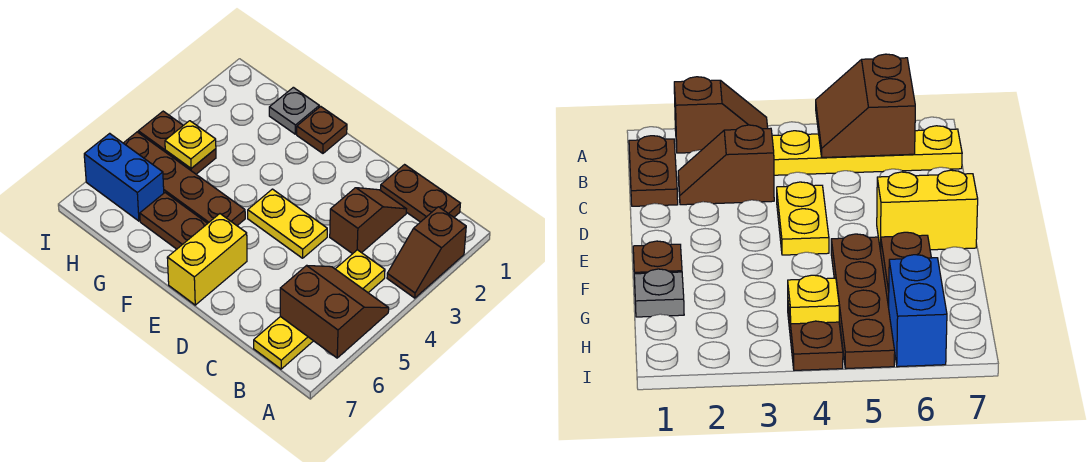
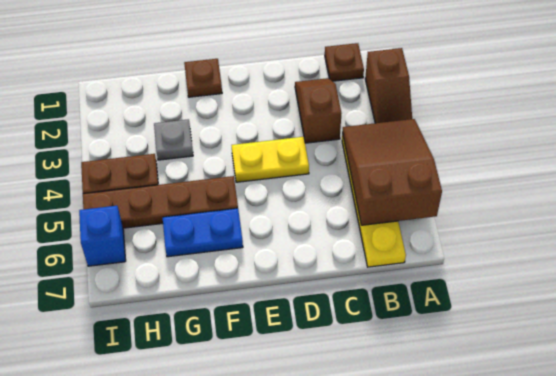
brown slope A5:B6 level 2 top 6 -> brown slope A4:B6 level 2 top 6
brown plate B1:C1 level 1 -> brown plate B1 level 1
yellow brick E6:E7 level 1 -> none
brown plate F6:G6 level 1 -> blue plate F6:G6 level 1
grey plate G1 level 1 -> grey plate G3 level 1
yellow plate H4 level 2 -> none
blue brick H6:I6 level 1 -> blue brick I6 level 1

